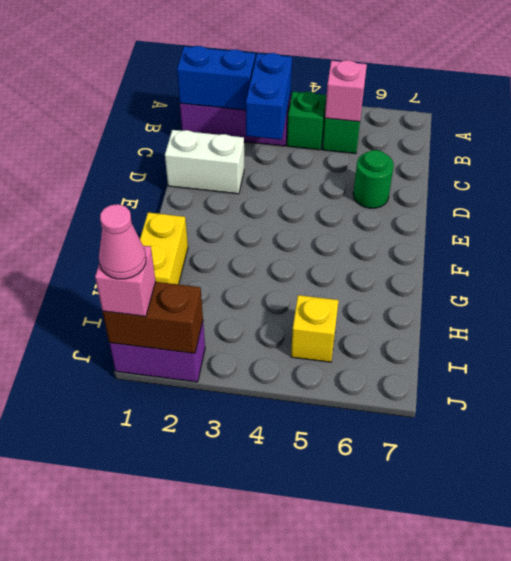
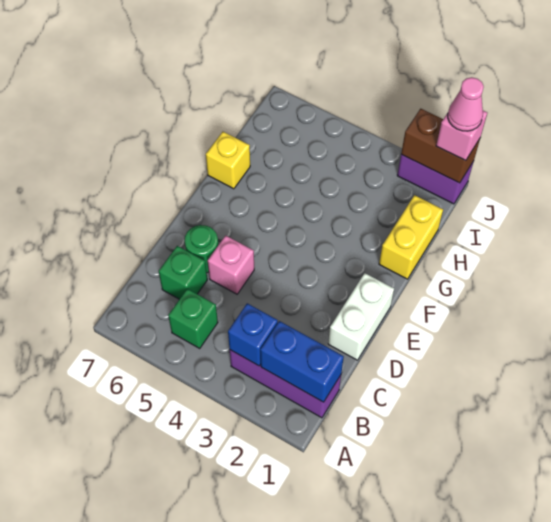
blue brick B3:C3 level 2 -> blue brick B3 level 2
green brick B4 level 1 -> green brick C6 level 1
pink brick B5 level 2 -> pink brick D5 level 1
white brick D1:D2 level 1 -> white brick D1:E1 level 1
yellow brick I5 level 1 -> yellow brick G7 level 1

